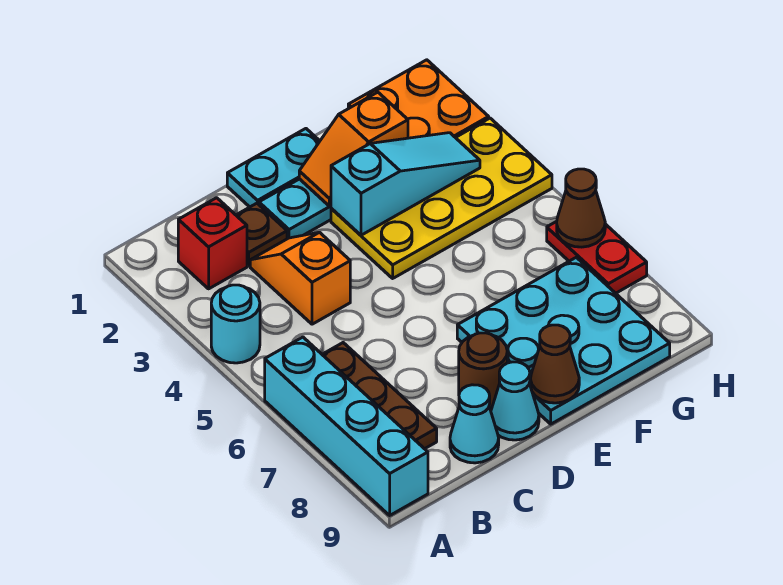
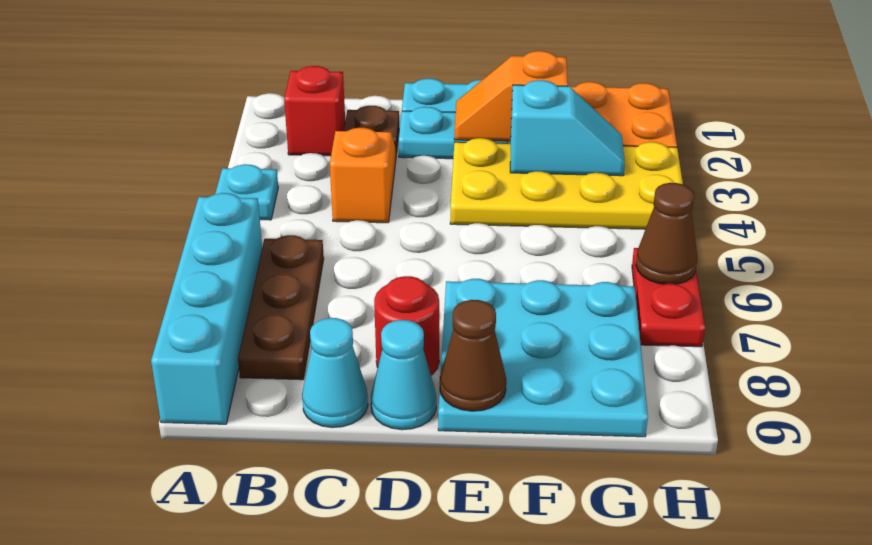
cyan round brick A4 level 1 -> cyan plate A4 level 1
brown round brick D8 level 1 -> red round brick D8 level 1
cyan slope E3:G3 level 2 top E -> cyan slope F3:G3 level 2 top F

